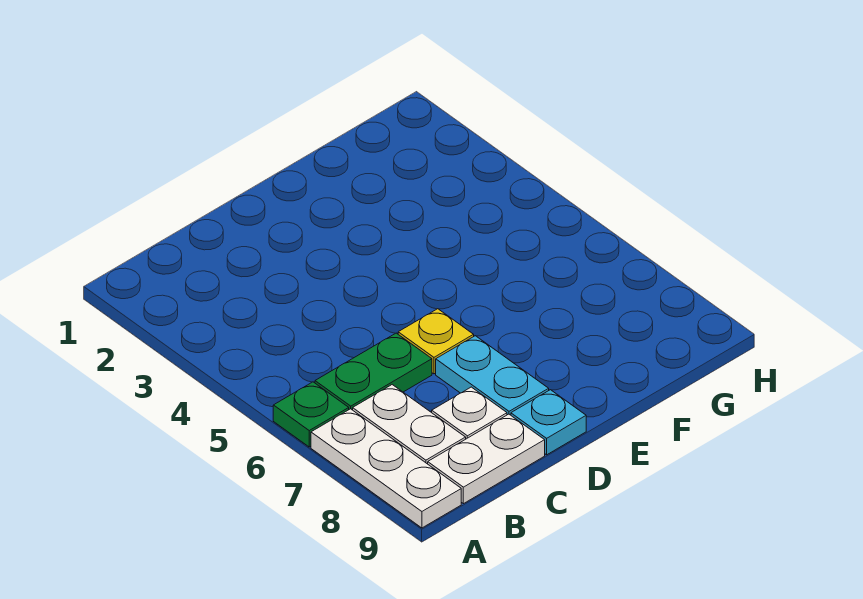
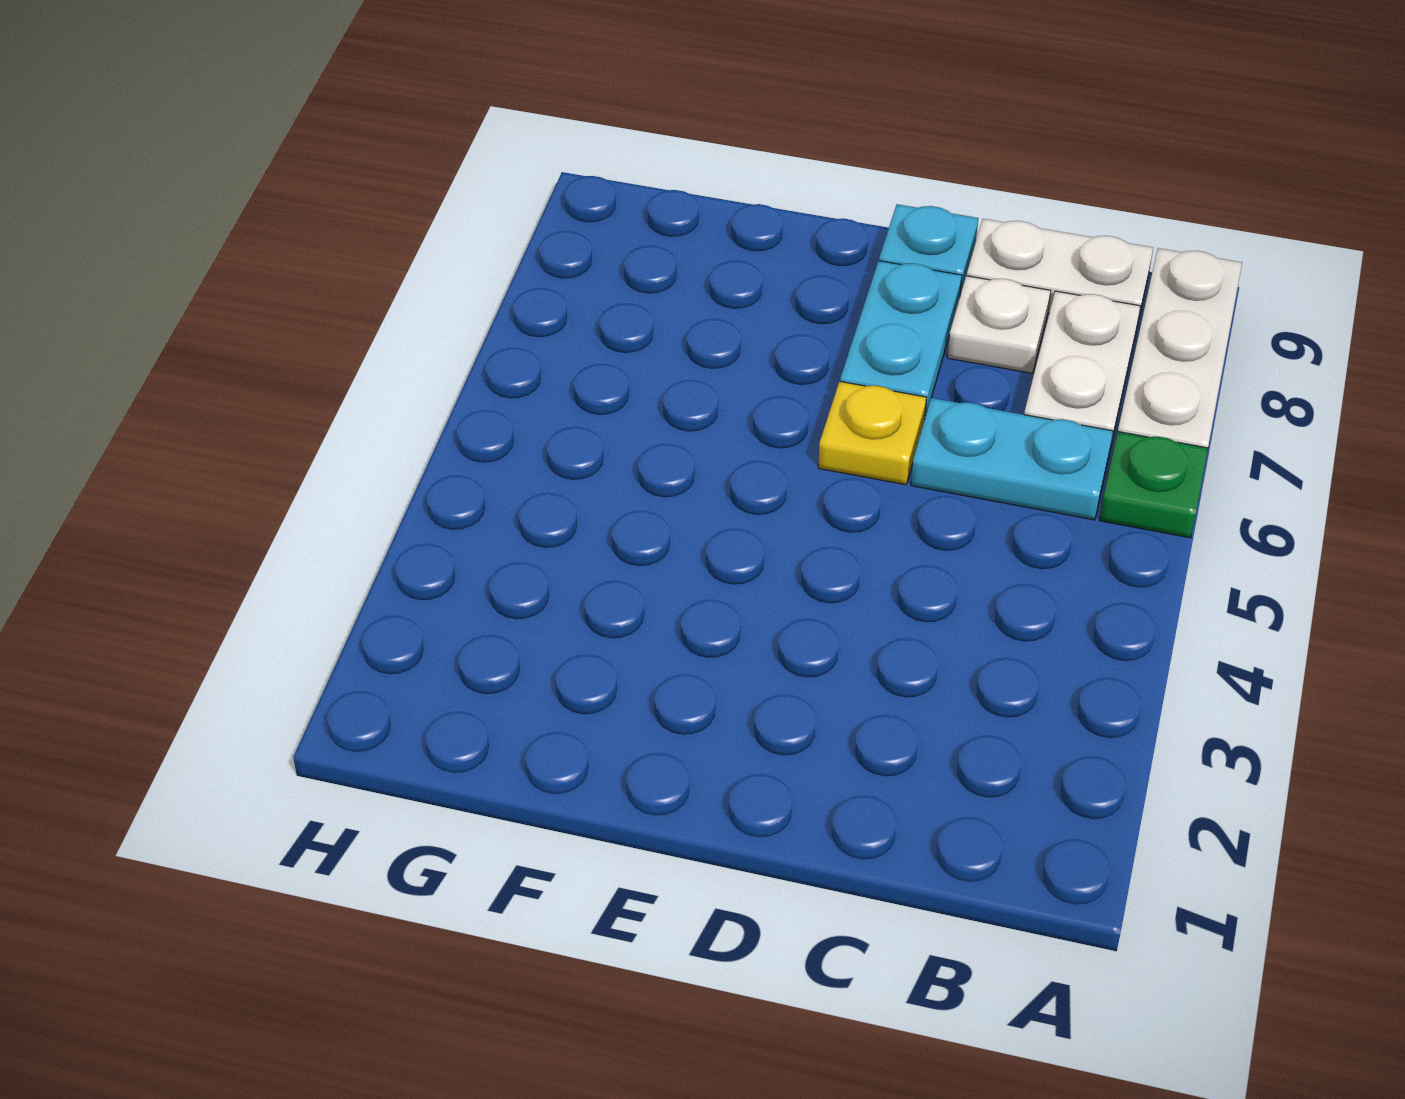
green plate B6:C6 level 1 -> cyan plate B6:C6 level 1

